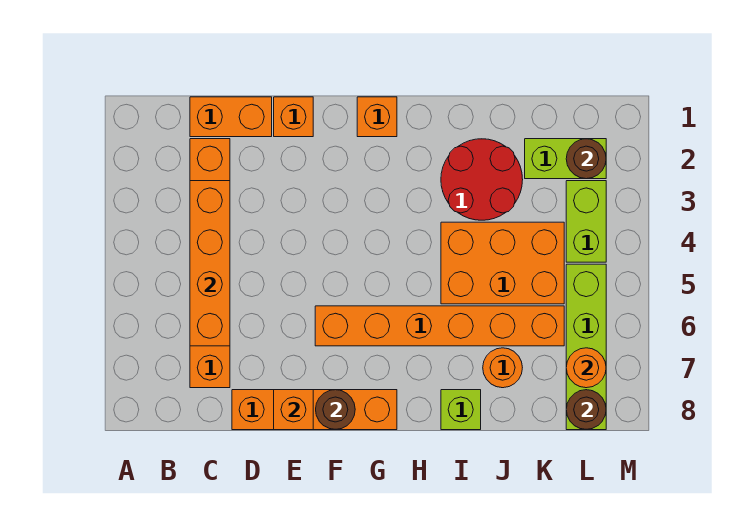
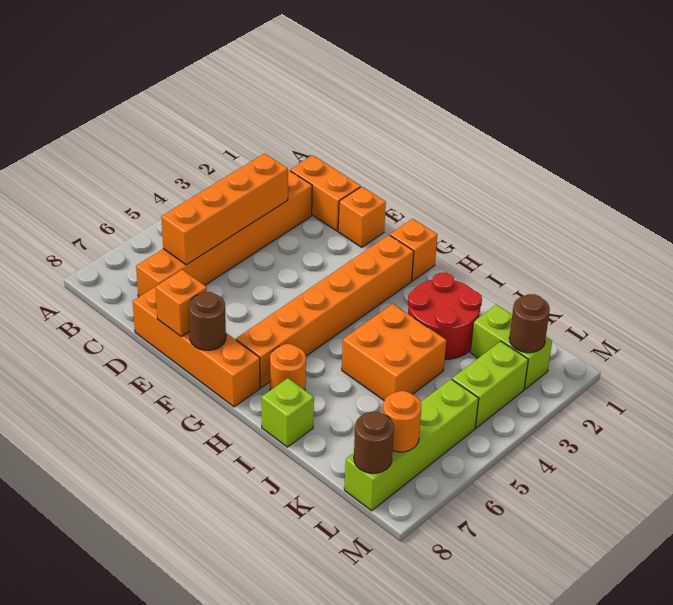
orange brick F6:K6 level 1 -> orange brick G2:G7 level 1
orange brick I4:K5 level 1 -> orange brick I4:J5 level 1
orange round brick J7 level 1 -> orange round brick H7 level 1

